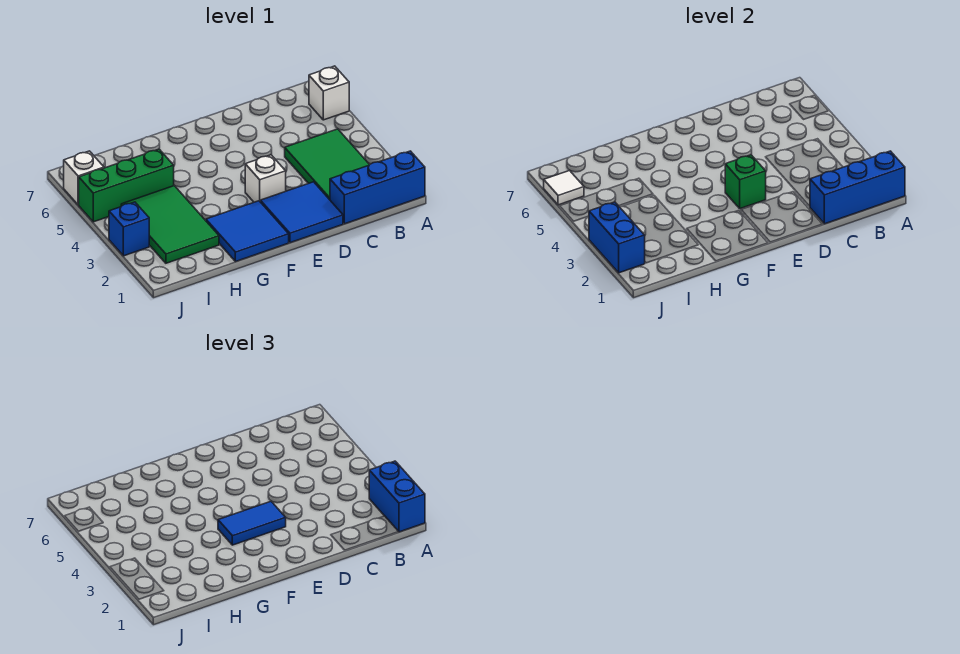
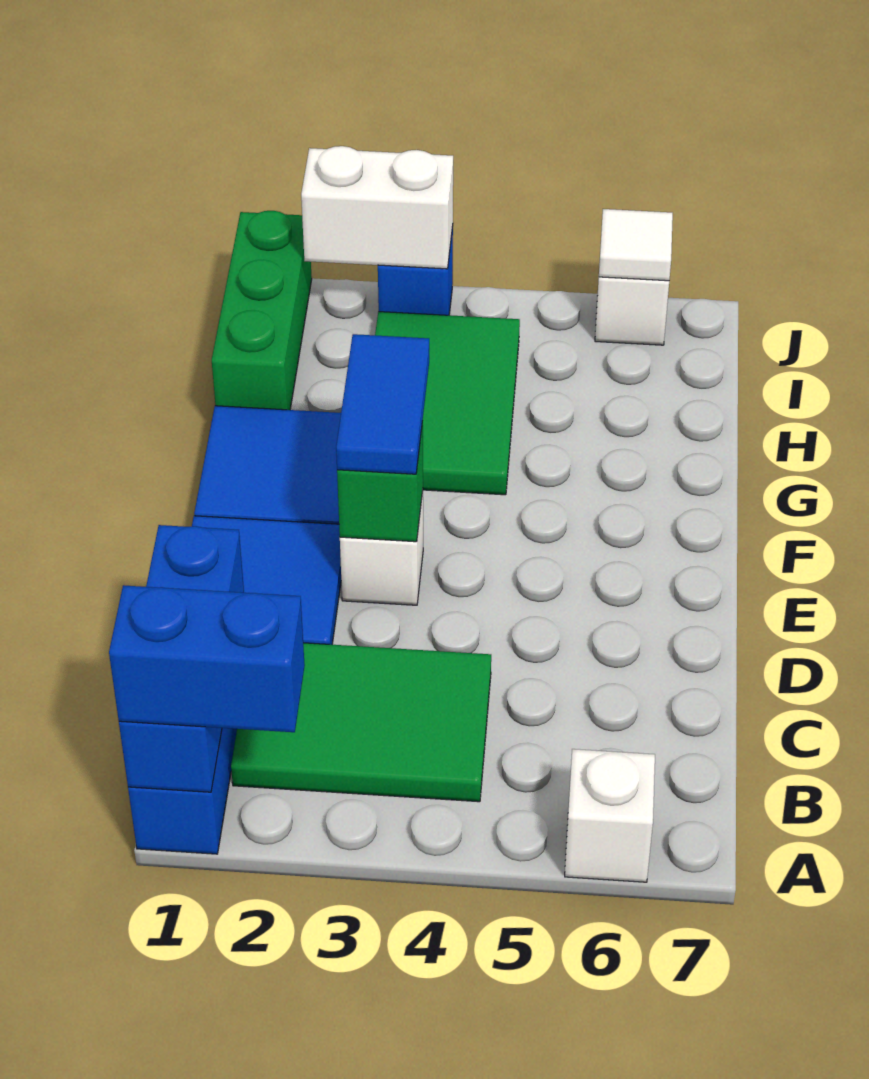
green tile H2:I4 level 1 -> green tile G3:I4 level 1
green brick H5:J5 level 1 -> green brick H1:J1 level 1
blue brick J2:J3 level 2 -> white brick J2:J3 level 2

